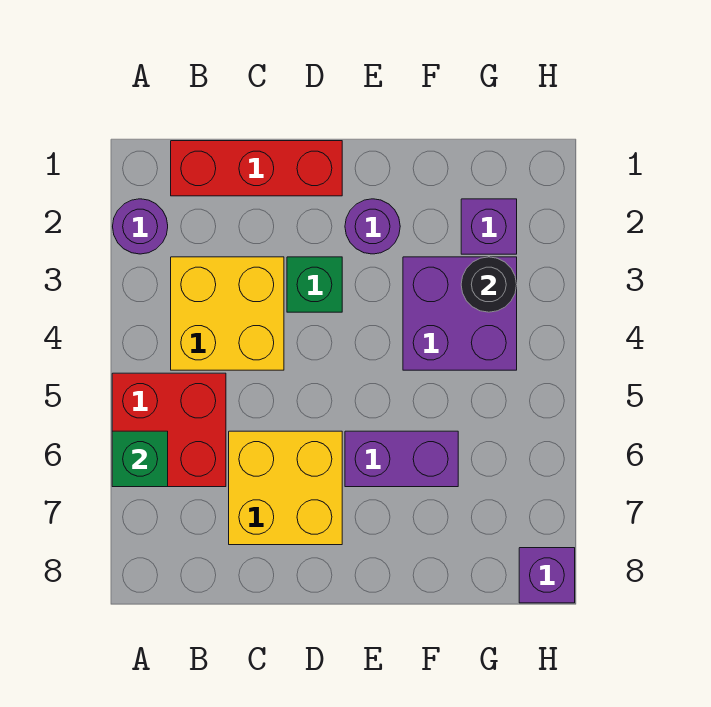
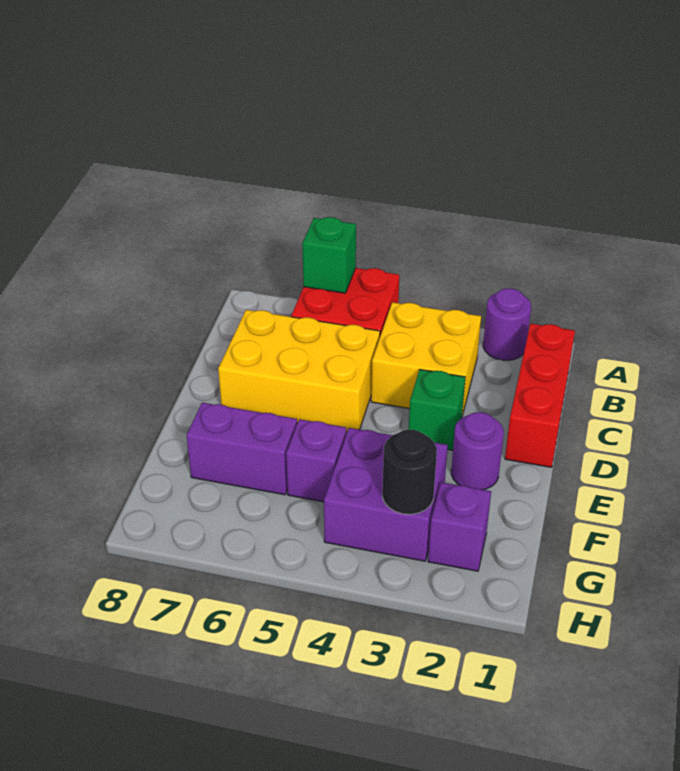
yellow brick C6:D7 level 1 -> yellow brick C5:D7 level 1
purple brick E6:F6 level 1 -> purple brick F6:F7 level 1
purple brick H8 level 1 -> purple brick F5 level 1

